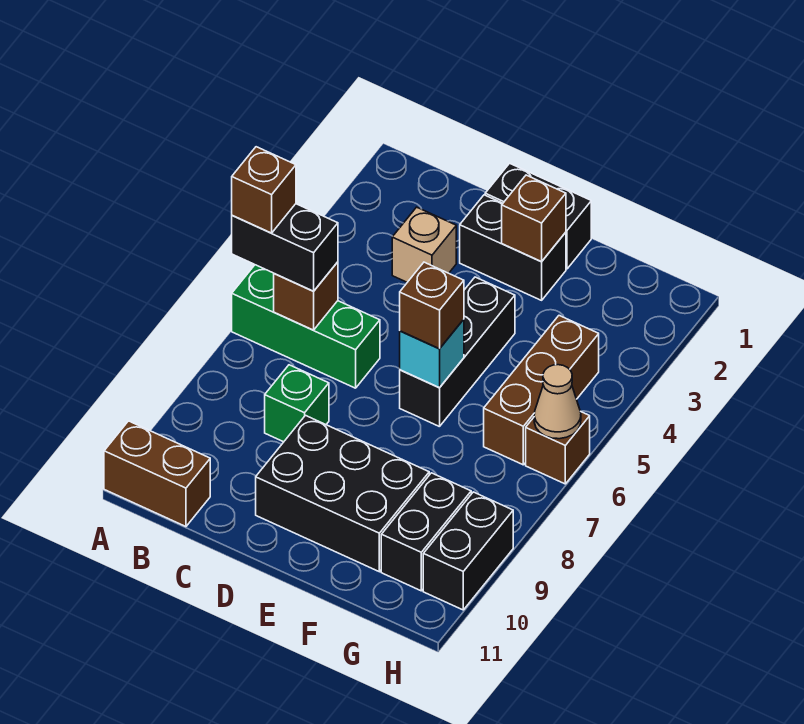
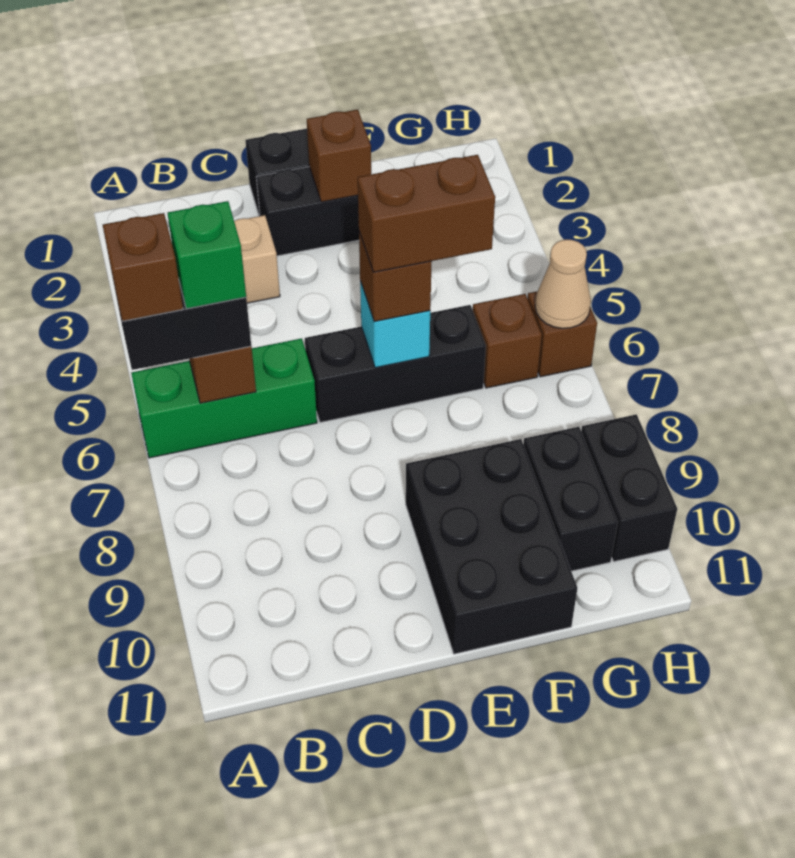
brown brick A11:B11 level 1 -> brown brick E6:F6 level 4
green brick C8 level 1 -> green brick B6 level 4
black brick D9:F10 level 1 -> black brick E9:F11 level 1
black brick E4:E6 level 1 -> black brick D6:F6 level 1
brown brick G4:G6 level 1 -> brown brick G6 level 1

